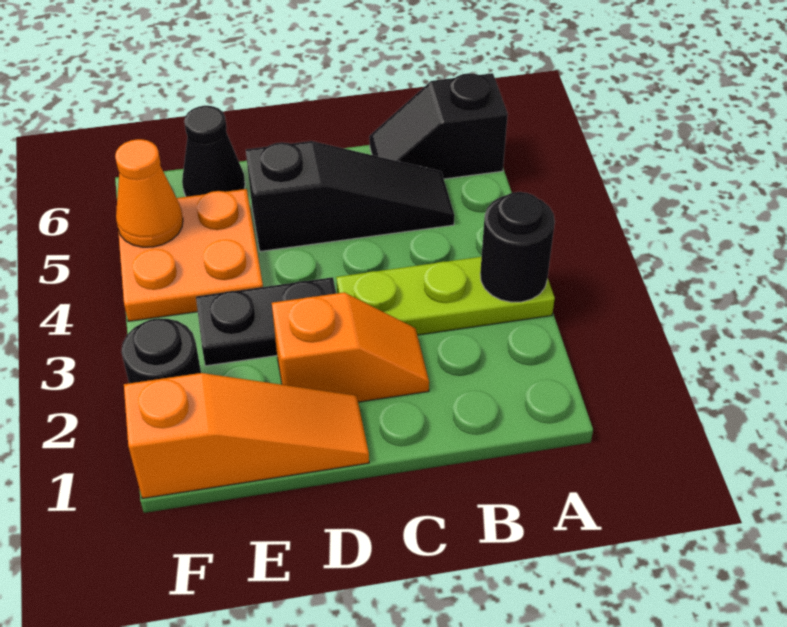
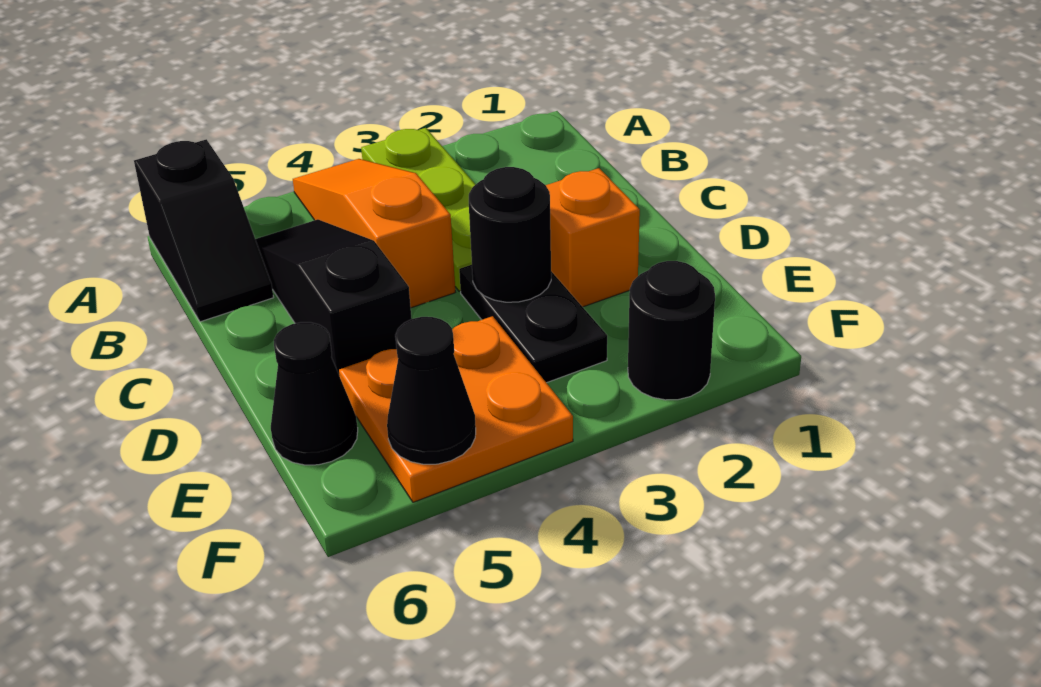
black round brick A3 level 2 -> black round brick D3 level 2
orange slope D1:F1 level 1 top F -> orange slope A4:C4 level 1 top C
orange cone F5 level 2 -> black cone F5 level 2

